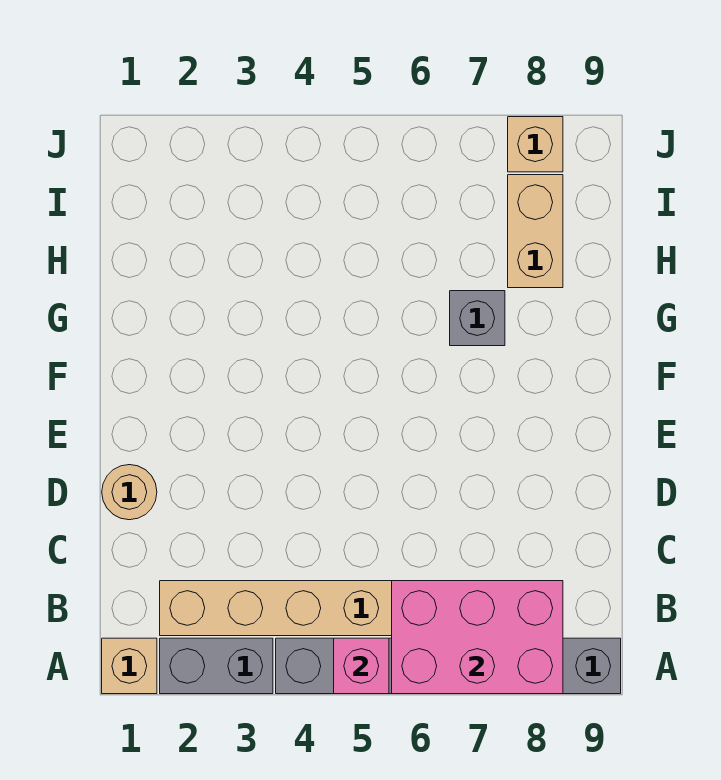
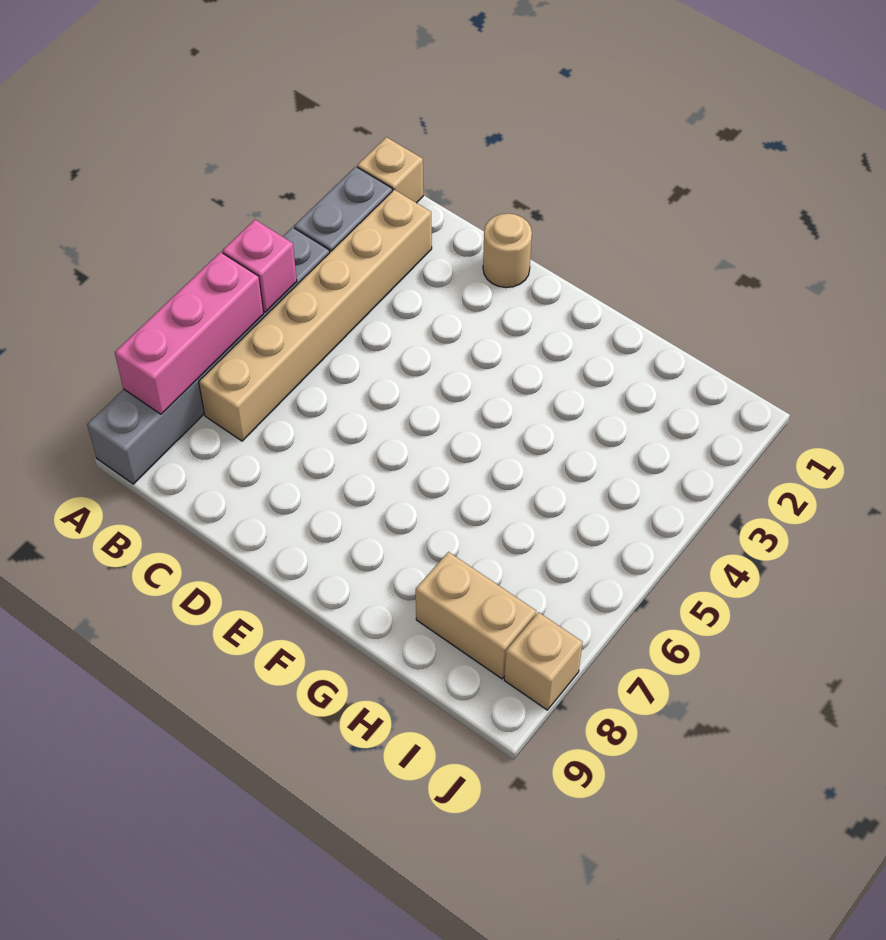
pink brick A6:B8 level 2 -> pink brick A6:A8 level 2
grey brick G7 level 1 -> none

